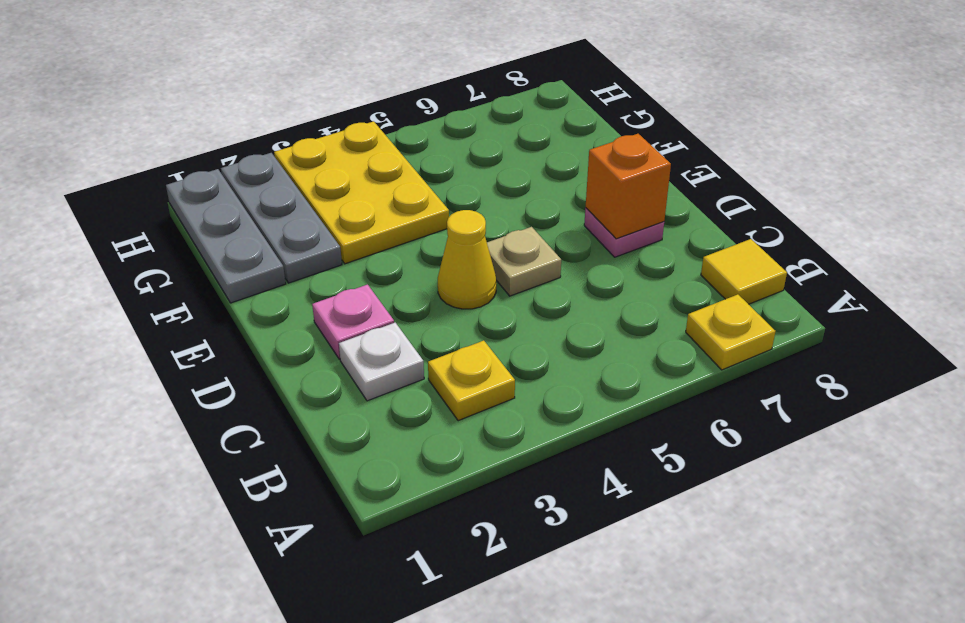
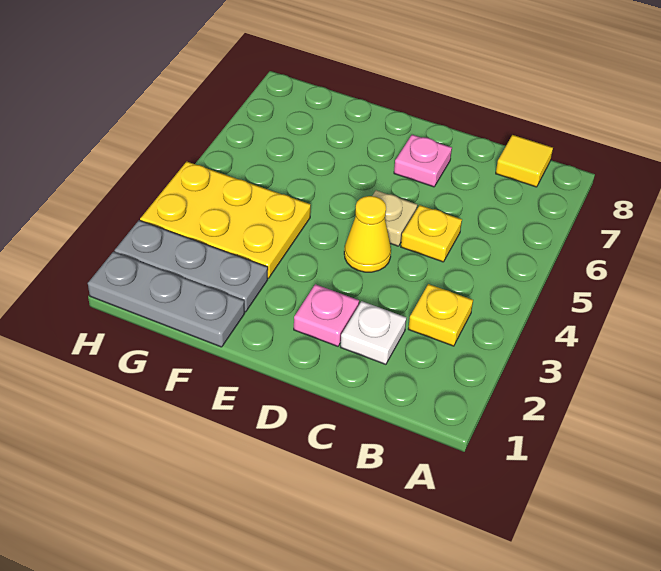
yellow plate A7 level 1 -> yellow plate C5 level 1
orange brick D7 level 2 -> none

